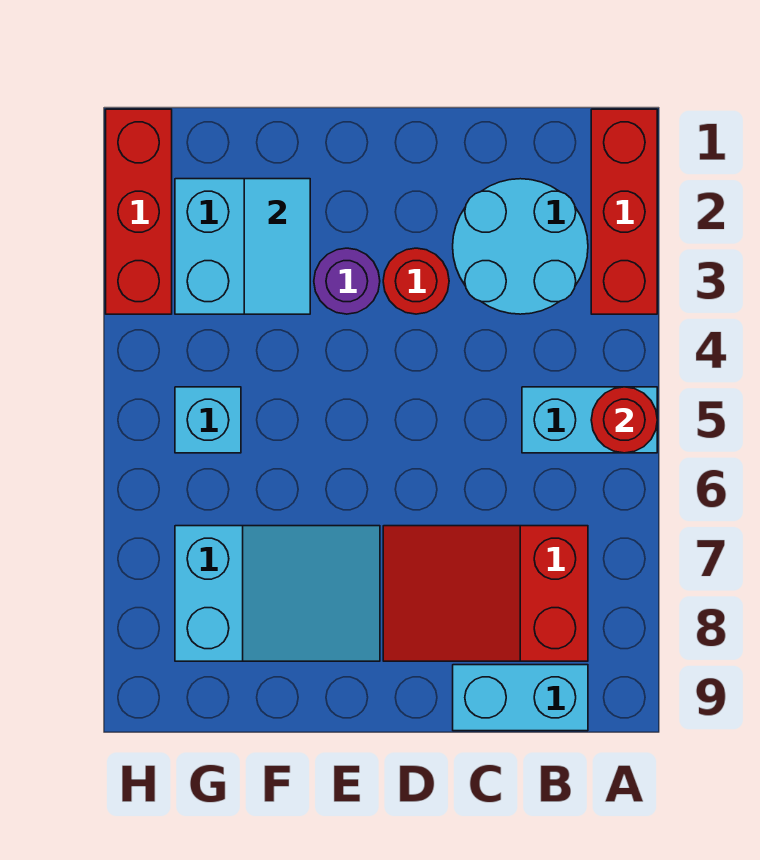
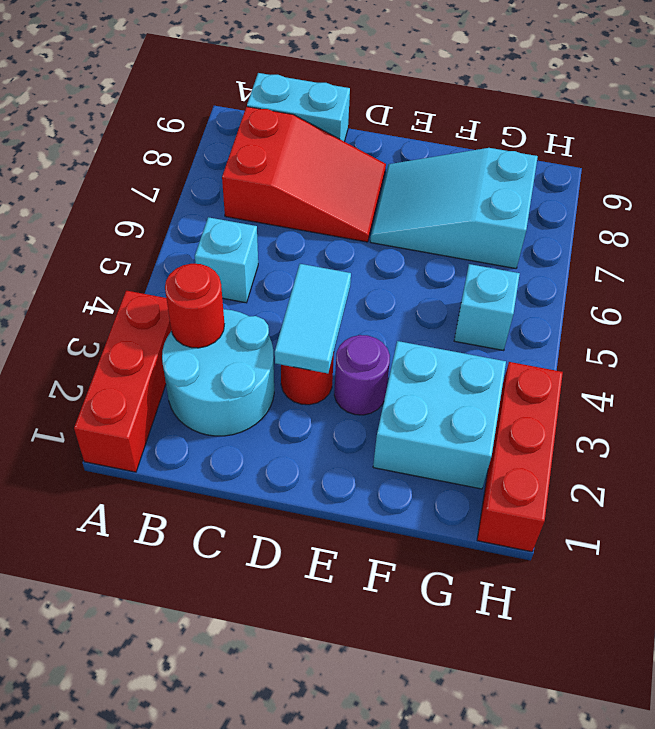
cyan brick A5:B5 level 1 -> cyan brick B5 level 1
red round brick A5 level 2 -> red round brick B3 level 2
cyan tile F2:F3 level 2 -> cyan tile D3:D4 level 2

